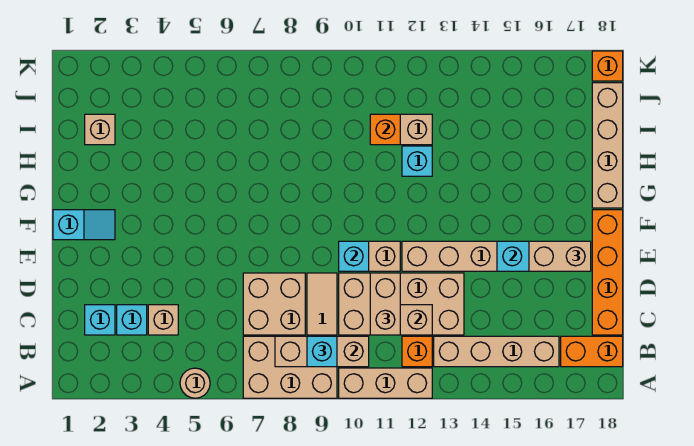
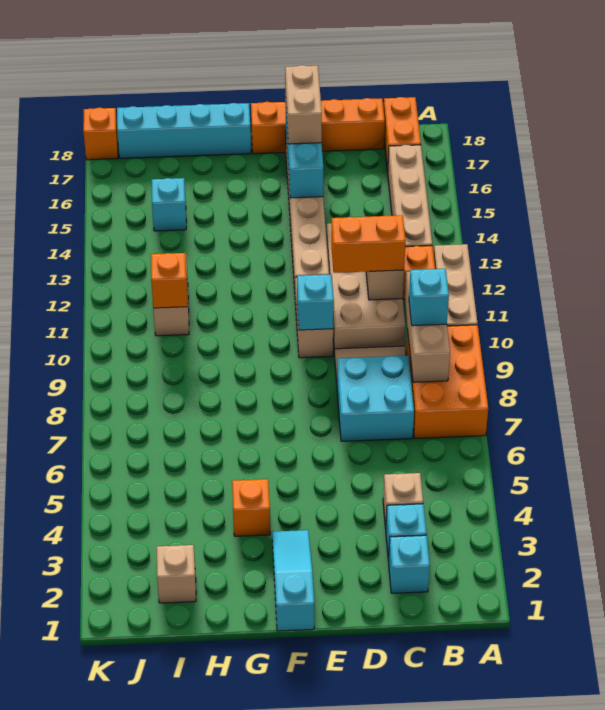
tan round brick A5 level 1 -> none
tan brick A7:B9 level 1 -> orange brick A7:B9 level 1
tan brick C7:D8 level 1 -> cyan brick C7:D8 level 1
tan brick C11:D11 level 3 -> orange brick C11:D11 level 3
cyan slope F1:F2 level 1 top 1 -> cyan slope F1:F3 level 1 top 1
none -> orange brick G4 level 1
tan brick G18:J18 level 1 -> cyan brick G18:J18 level 1
cyan brick H12 level 1 -> cyan brick I15 level 1

